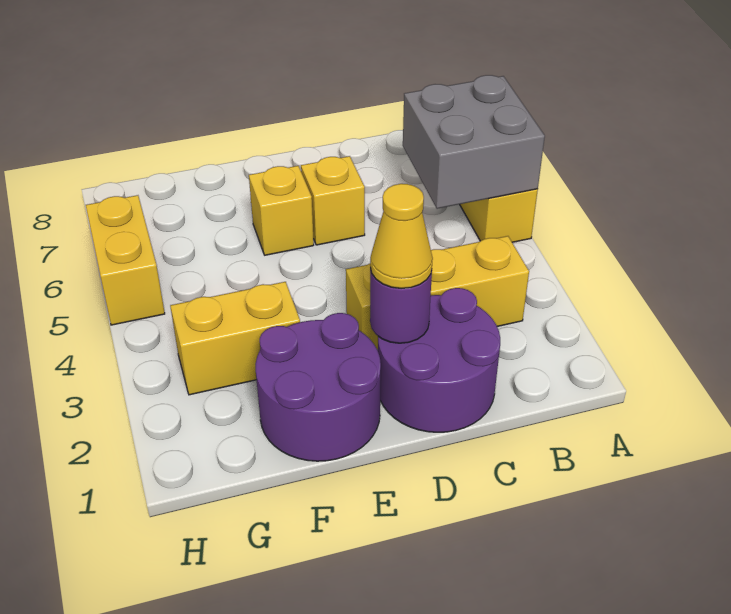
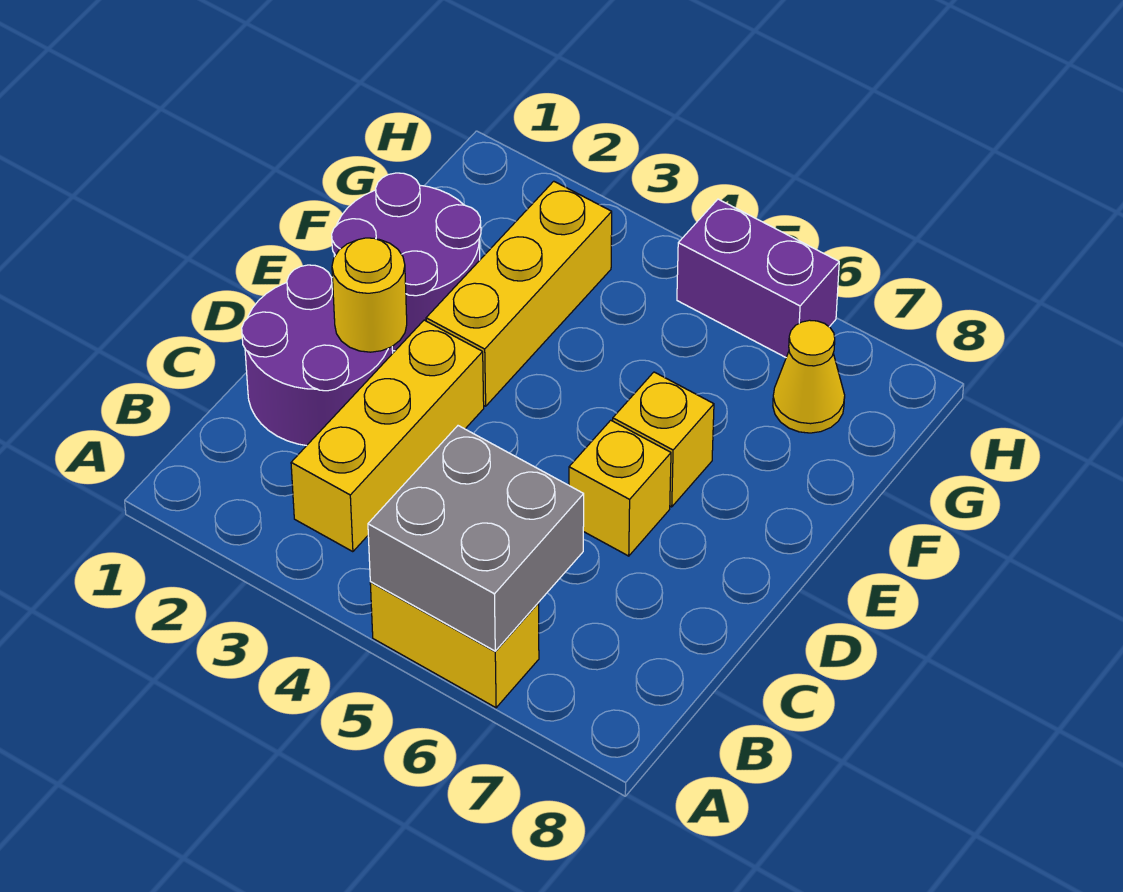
purple round brick D2 level 2 -> yellow round brick D2 level 2
yellow cone D2 level 3 -> yellow cone G7 level 1
yellow brick F3:G3 level 1 -> yellow brick E3:G3 level 1
yellow brick H5:H6 level 1 -> purple brick H5:H6 level 1

